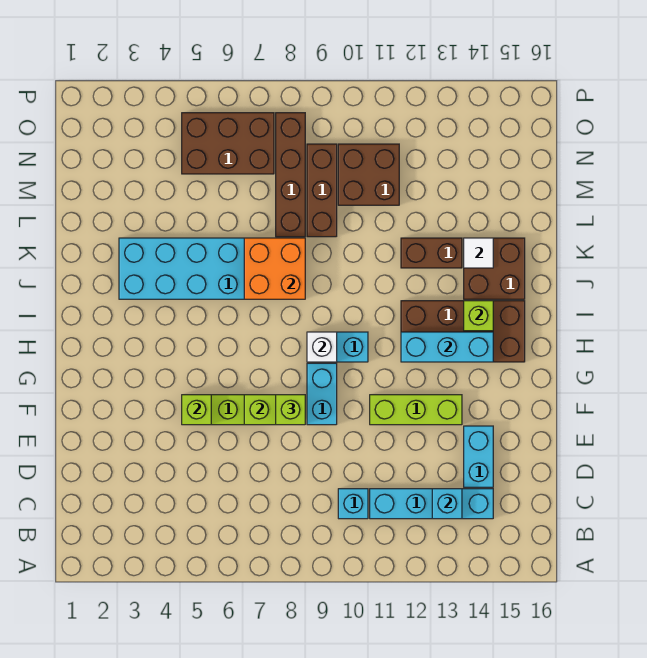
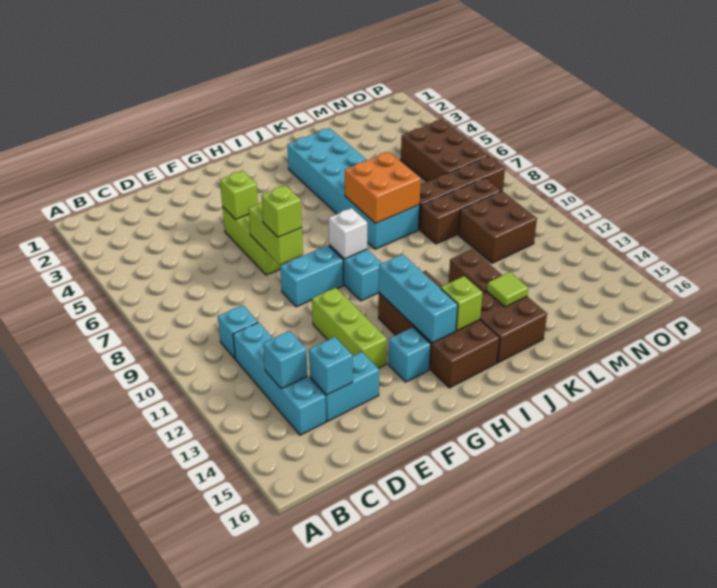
none -> cyan brick D14 level 2
none -> cyan brick G14 level 1
white tile K14 level 2 -> lime tile K14 level 2

